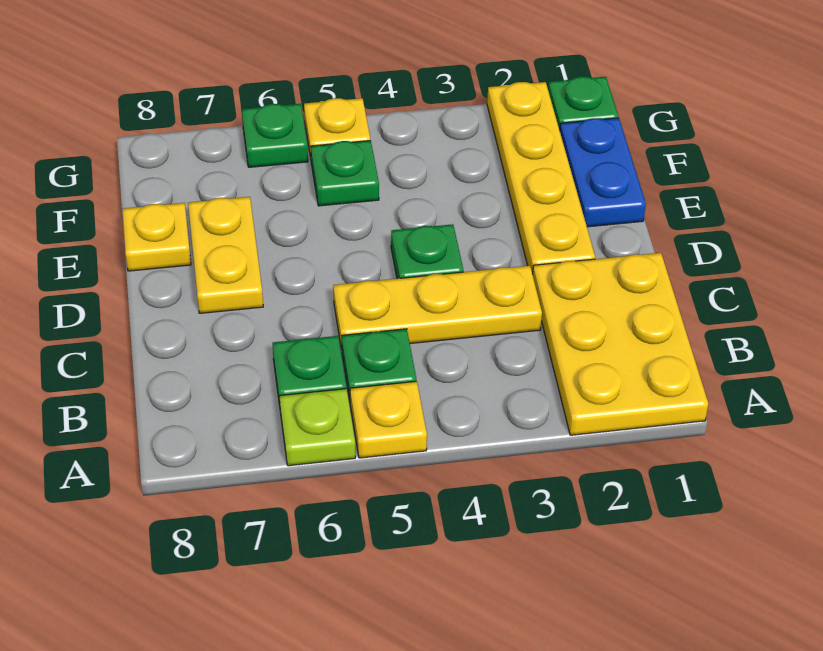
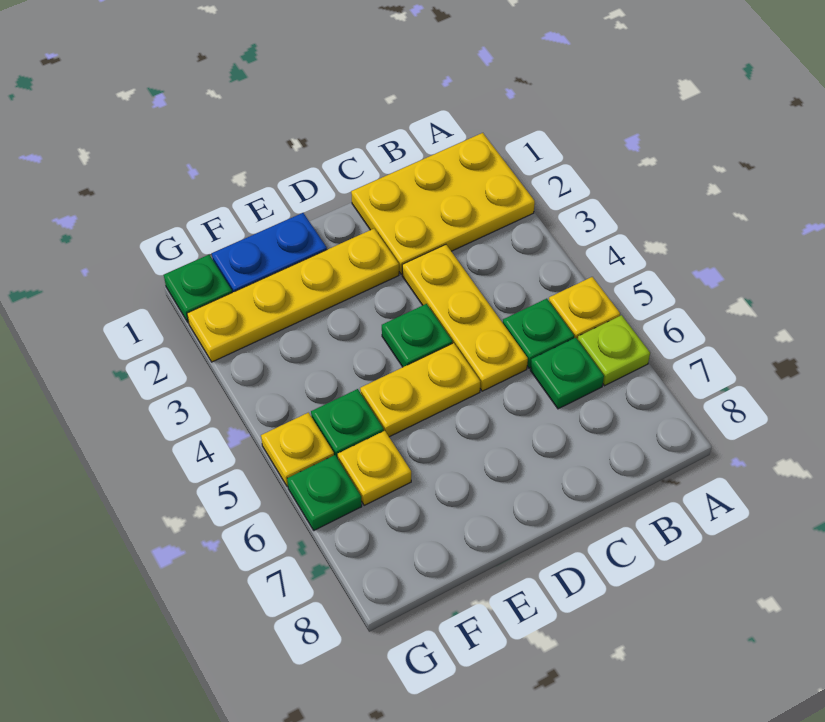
yellow plate D7:E7 level 1 -> yellow plate D5:E5 level 1
yellow plate E8 level 1 -> yellow plate F6 level 1

